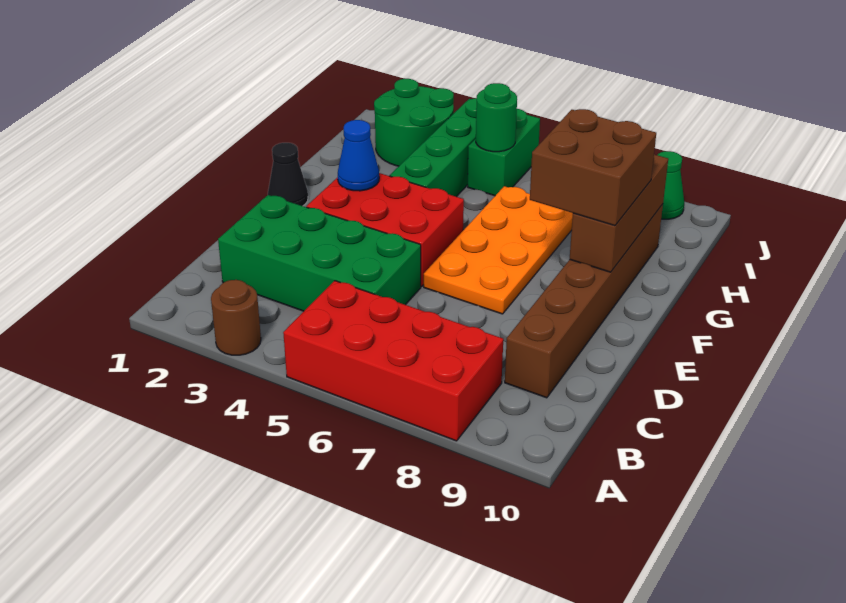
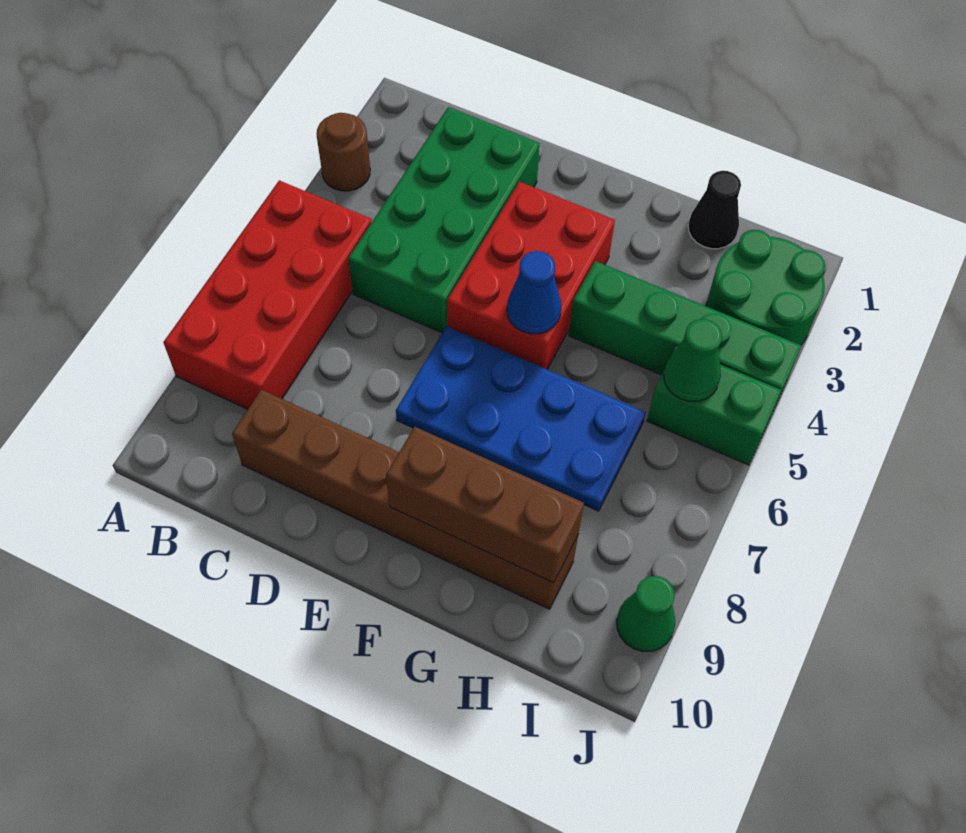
orange plate E6:H7 level 1 -> blue plate E6:H7 level 1
black cone F1 level 1 -> black cone H1 level 1
blue cone F3 level 2 -> blue cone F5 level 2
brown brick F8:G9 level 3 -> none
green round brick I5 level 2 -> green cone I5 level 2

